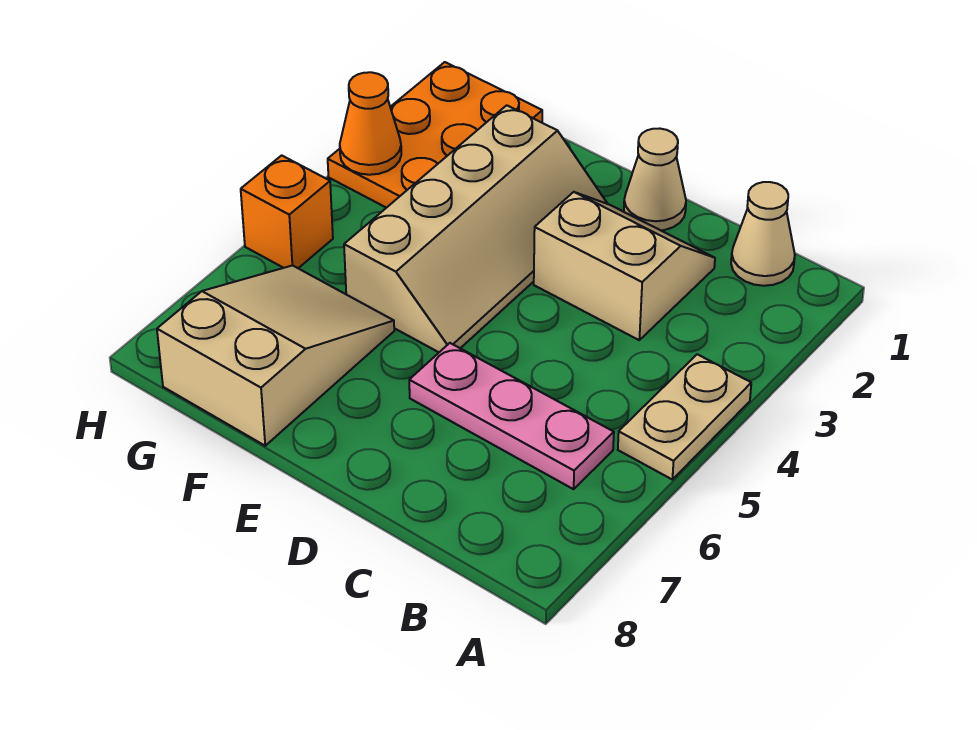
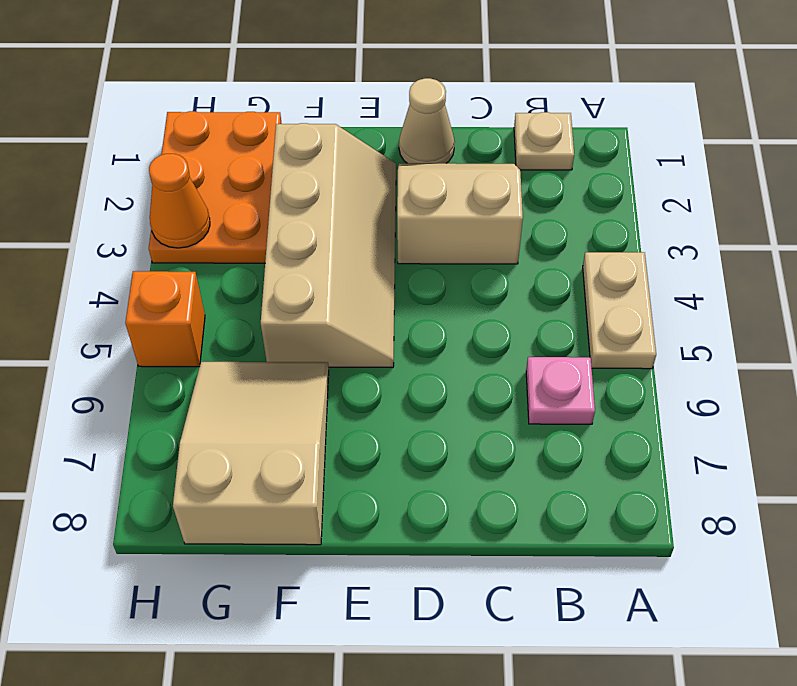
tan cone B1 level 1 -> tan plate B1 level 1
pink plate B6:D6 level 1 -> pink plate B6 level 1

